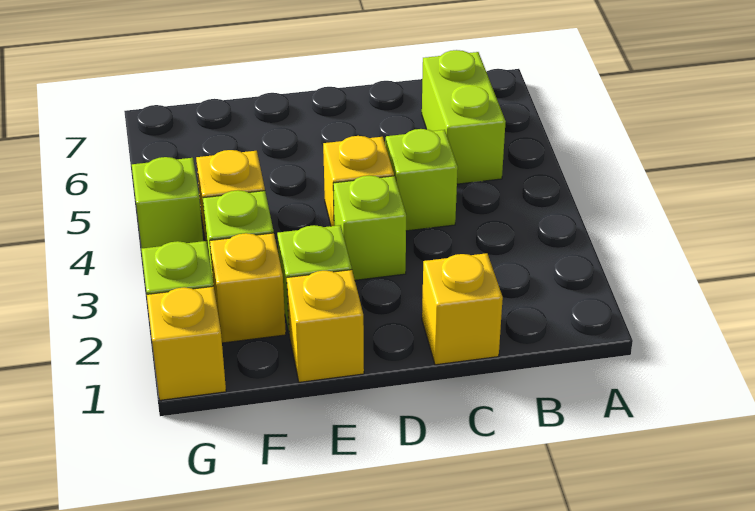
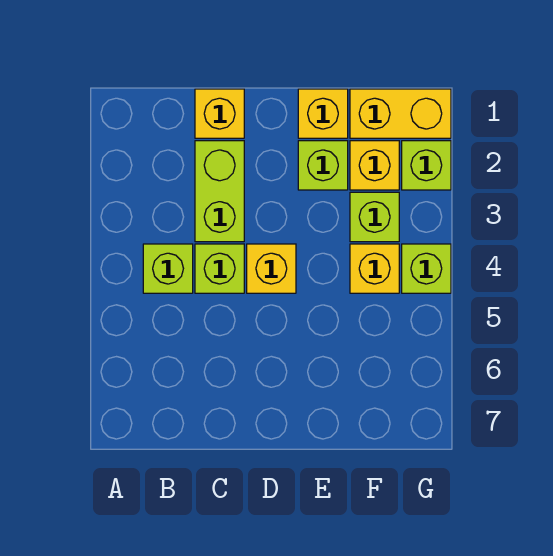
lime brick B5:B6 level 1 -> lime brick C2:C3 level 1
lime brick D3 level 1 -> lime brick B4 level 1
yellow brick G1 level 1 -> yellow brick F1:G1 level 1

